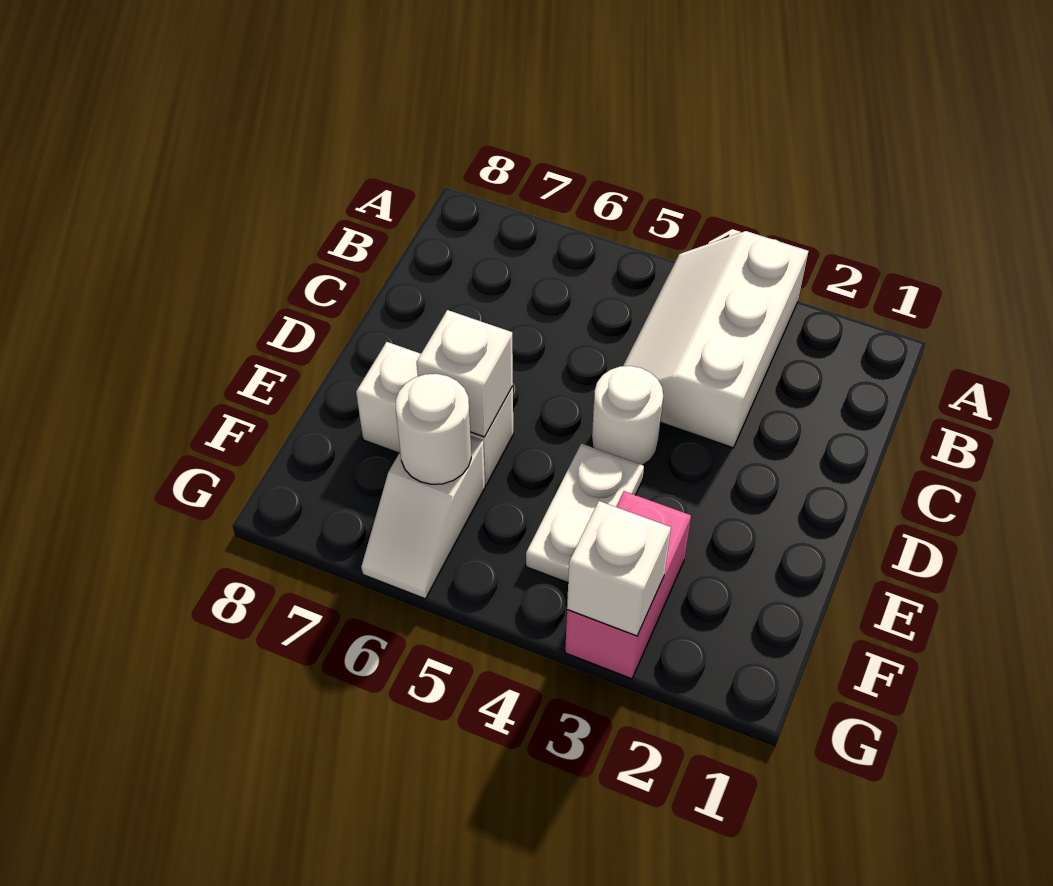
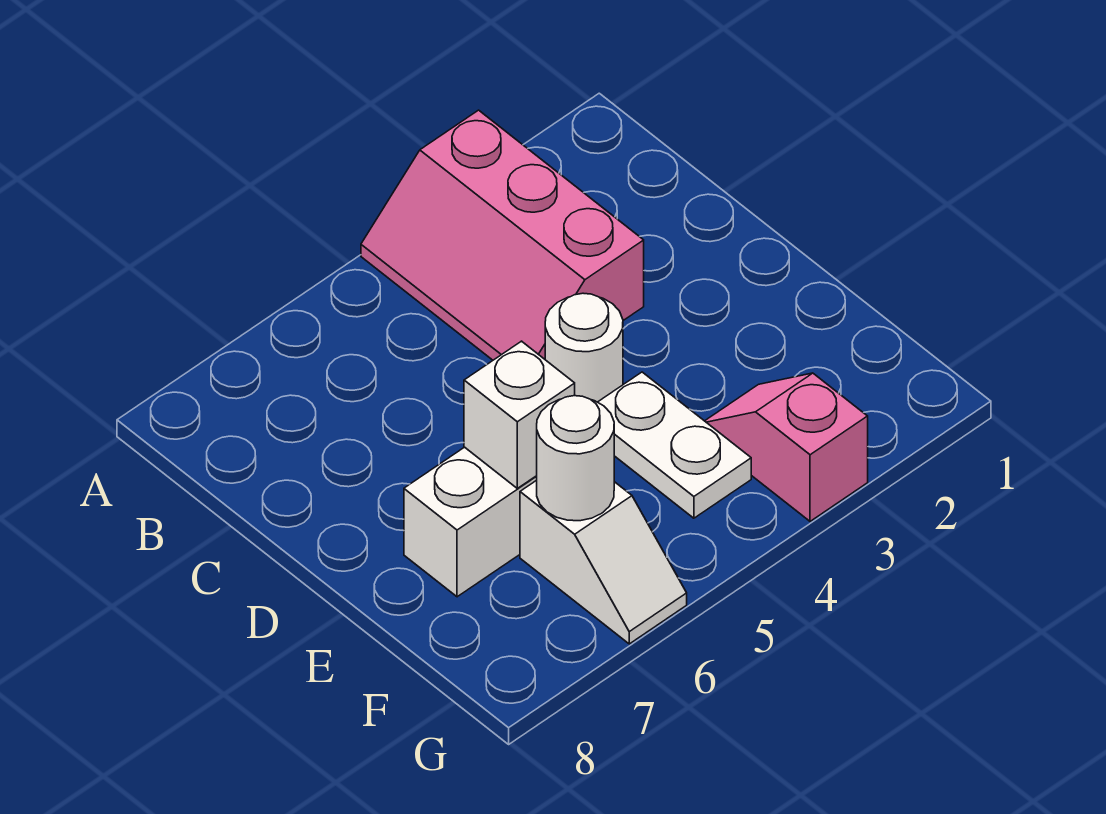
white slope A3:C4 level 1 top 3 -> pink slope A3:C4 level 1 top 3
pink brick F3:G3 level 1 -> pink slope F3:G3 level 1 top G
white brick G3 level 2 -> none

